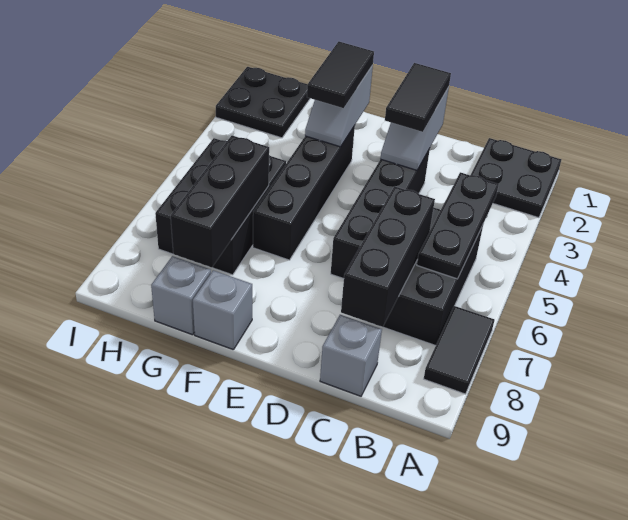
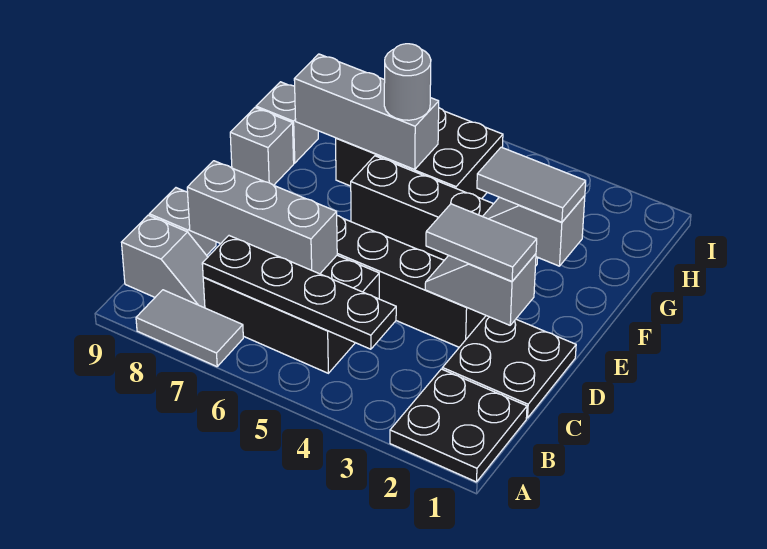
black tile A7:A8 level 1 -> grey tile A7:A8 level 1
black plate B4:B6 level 2 -> black plate B4:B7 level 2
none -> grey slope B8:B9 level 1 top 9
black brick C6:C8 level 2 -> grey brick C6:C8 level 2
black tile D2:D3 level 3 -> grey tile D2:D3 level 3
black tile F2:F3 level 3 -> grey tile F2:F3 level 3
black brick G6:G8 level 2 -> grey brick G6:G8 level 2
none -> grey round brick G6 level 3
black plate H1:I2 level 1 -> black plate C1:D2 level 1

